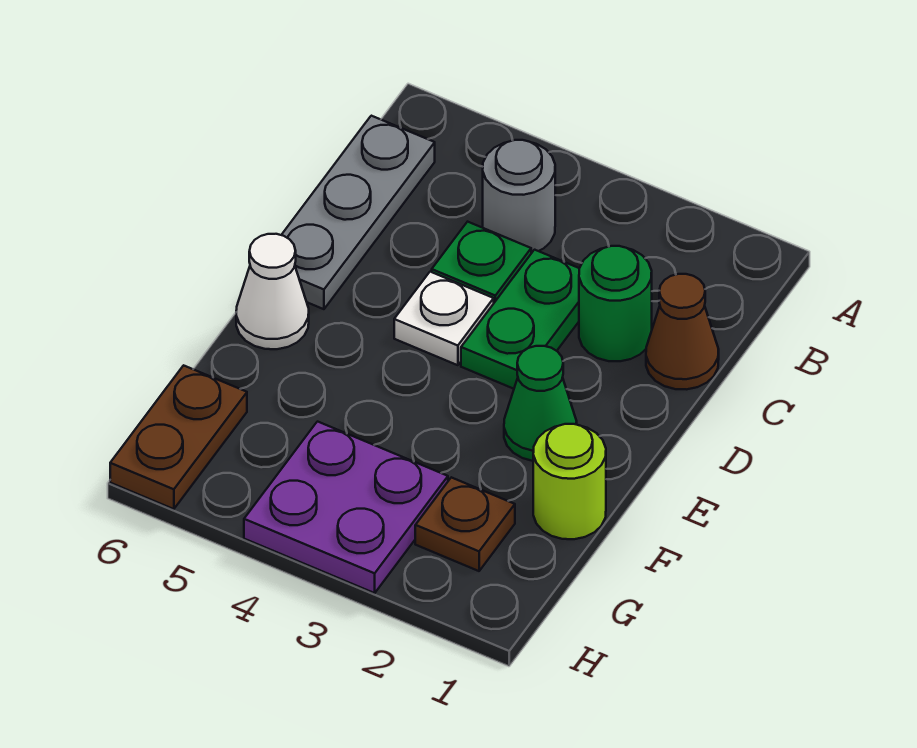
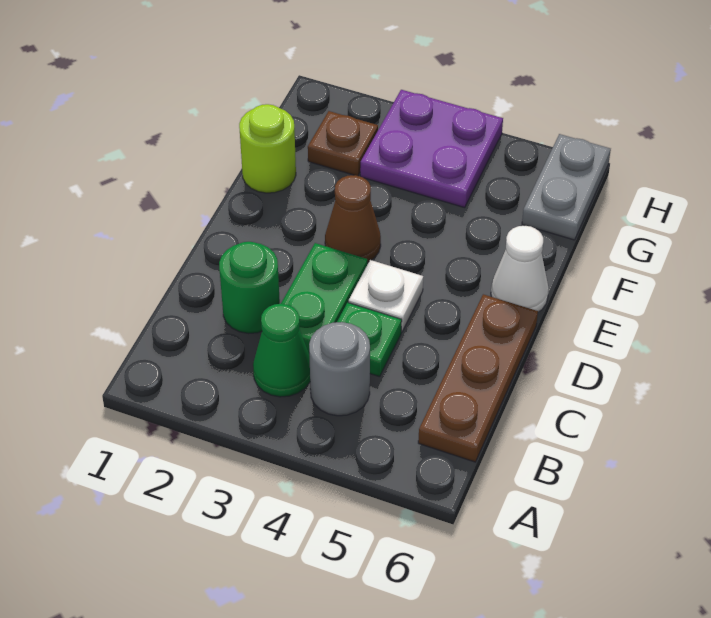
grey plate B6:D6 level 1 -> brown plate B6:D6 level 1
brown cone C1 level 1 -> brown cone E3 level 1
green cone E2 level 1 -> green cone B3 level 1
brown plate G6:H6 level 1 -> grey plate G6:H6 level 1

